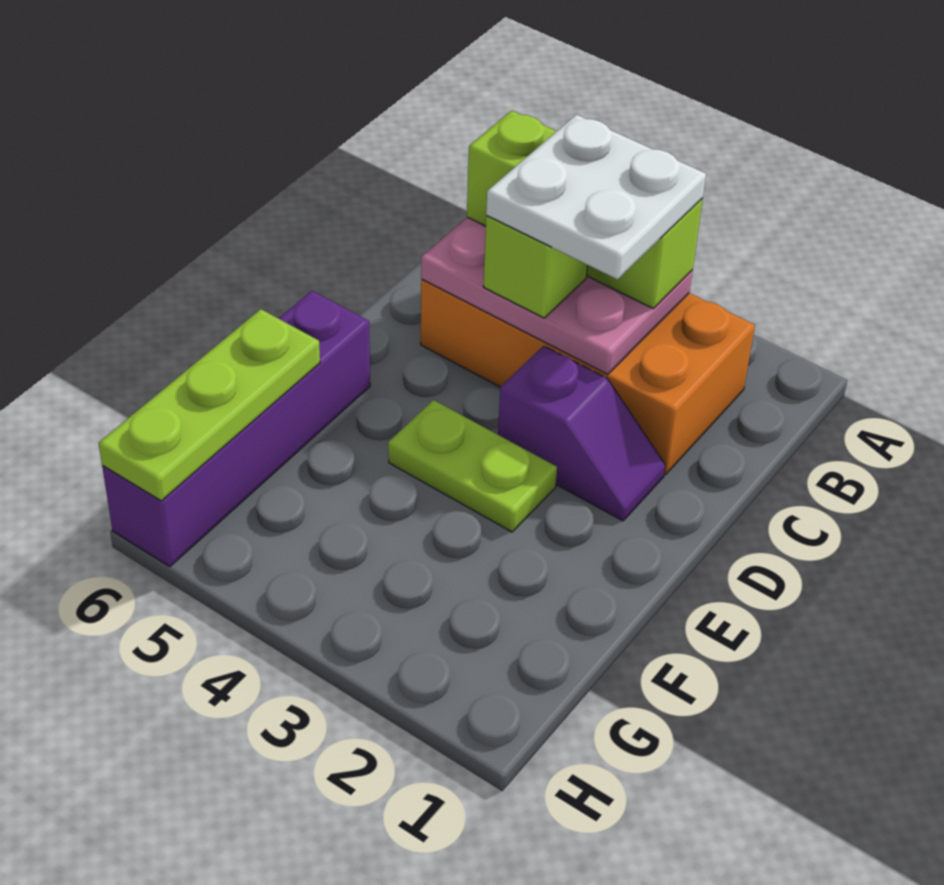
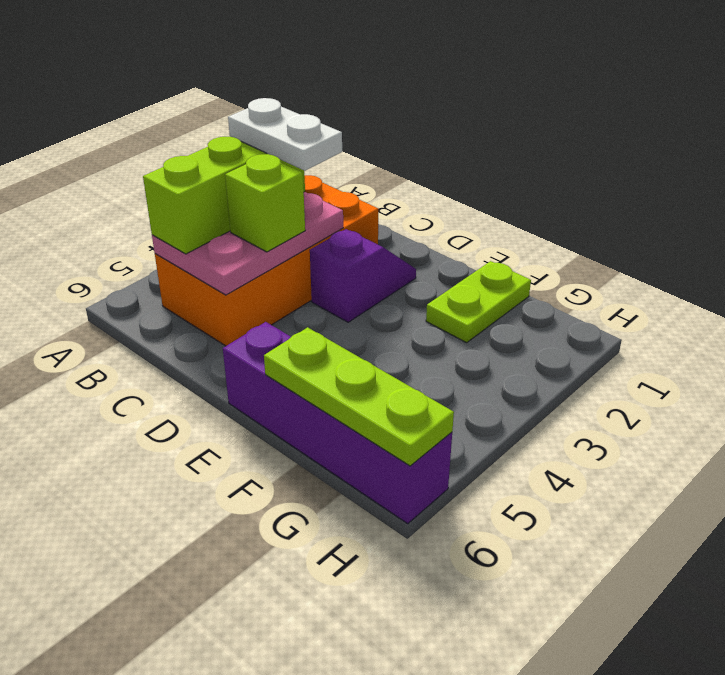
white plate B3:C4 level 4 -> white plate B3:C3 level 4
lime plate E3:E4 level 1 -> lime plate F1:F2 level 1

